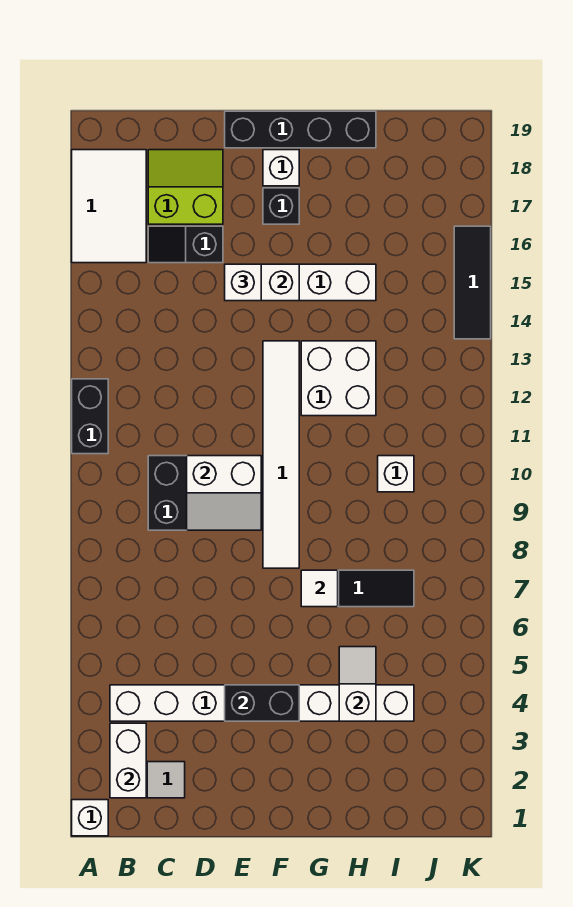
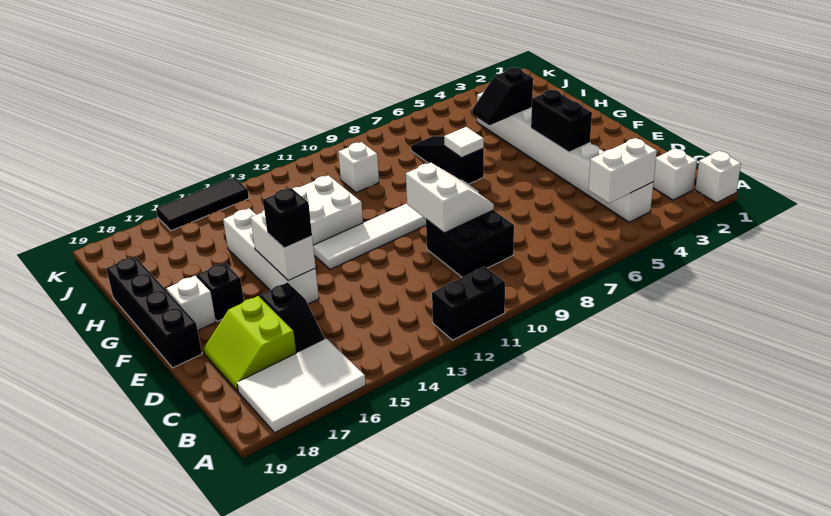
white brick B2:B3 level 2 -> white brick B4:B5 level 2
white brick E15 level 3 -> black brick E15 level 3
white slope H4:H5 level 2 top 4 -> black slope H4:H5 level 2 top 4

